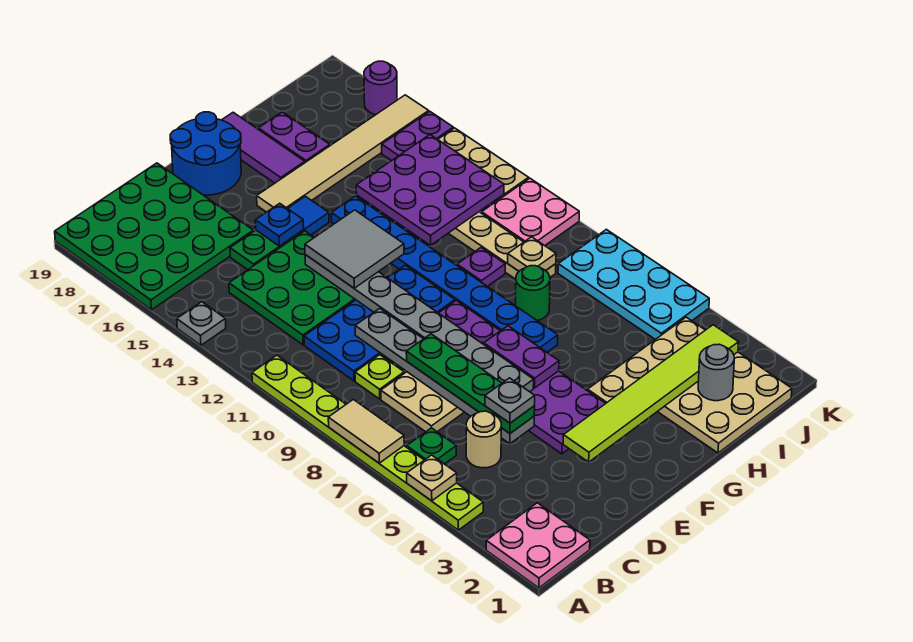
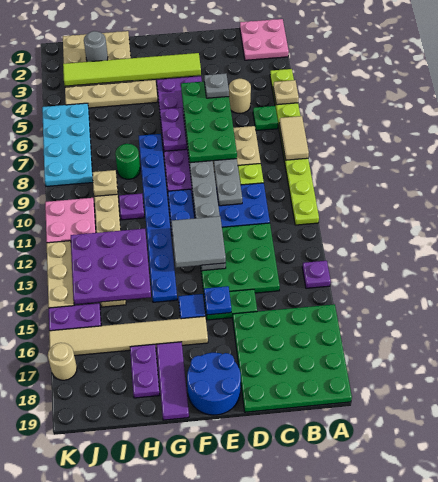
grey plate A14 level 1 -> purple plate A14 level 1
green plate D5:D8 level 3 -> green plate D5:E8 level 3
purple round brick K17 level 1 -> tan round brick K17 level 1

